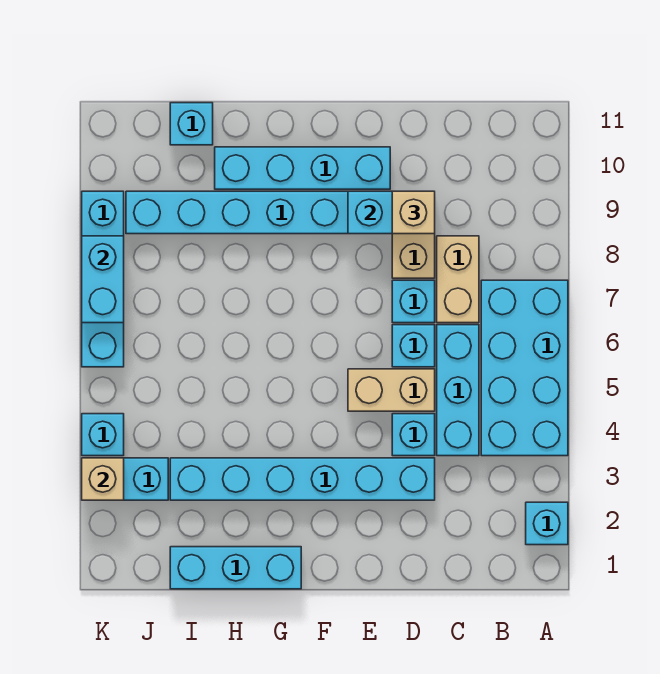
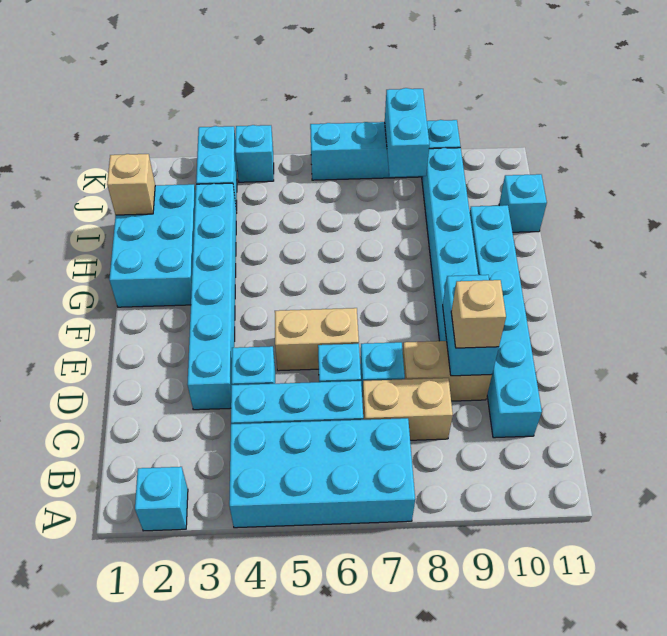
tan brick D5:E5 level 1 -> tan brick E5:E6 level 1
cyan brick E10:H10 level 1 -> cyan brick C10:H10 level 1
cyan brick G1:I1 level 1 -> cyan brick G1:I2 level 1
tan brick K3 level 2 -> tan brick I1 level 2
cyan brick K7:K8 level 2 -> cyan brick J8:K8 level 2

